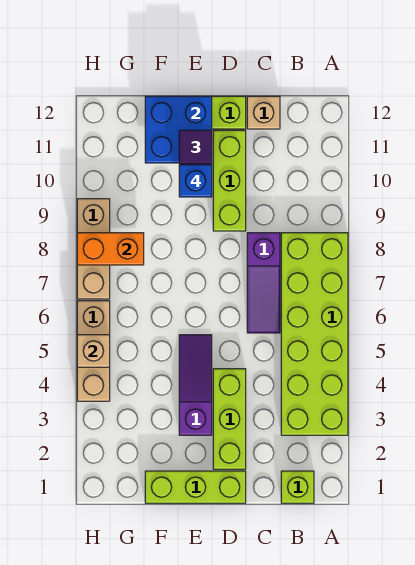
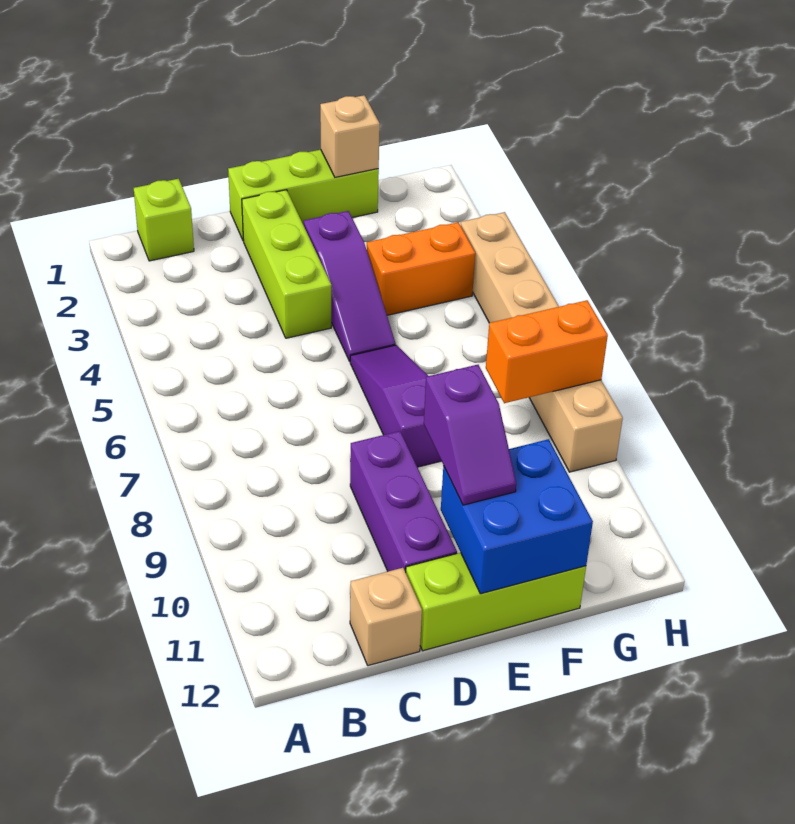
lime brick A3:B8 level 1 -> none
purple slope C6:C8 level 1 top 8 -> purple slope E6:E8 level 1 top 8
lime brick D9:D11 level 1 -> purple brick D9:D11 level 1
blue brick E10 level 4 -> none
none -> orange brick F4:G4 level 1
tan brick H5 level 2 -> tan brick F1 level 2

